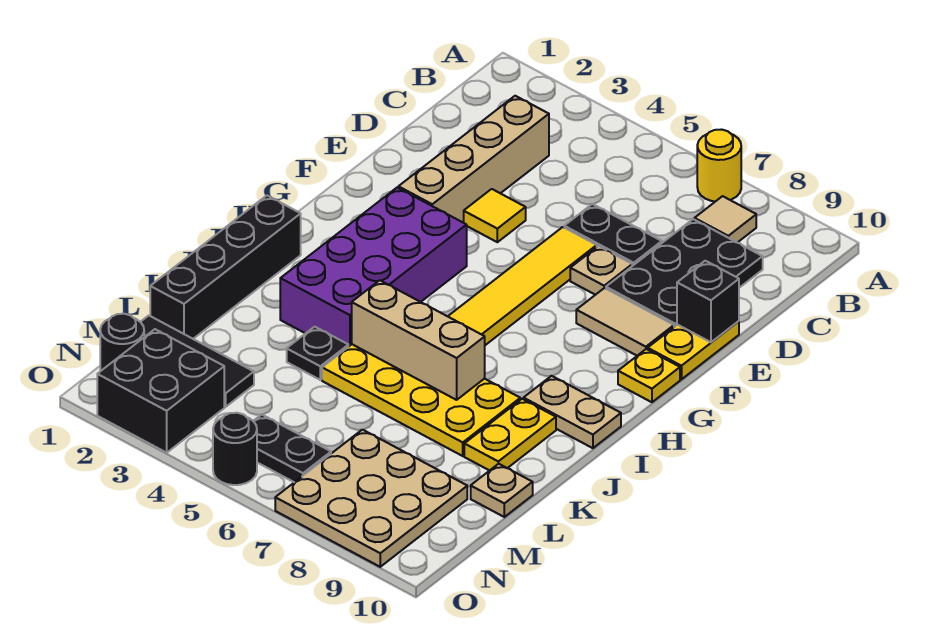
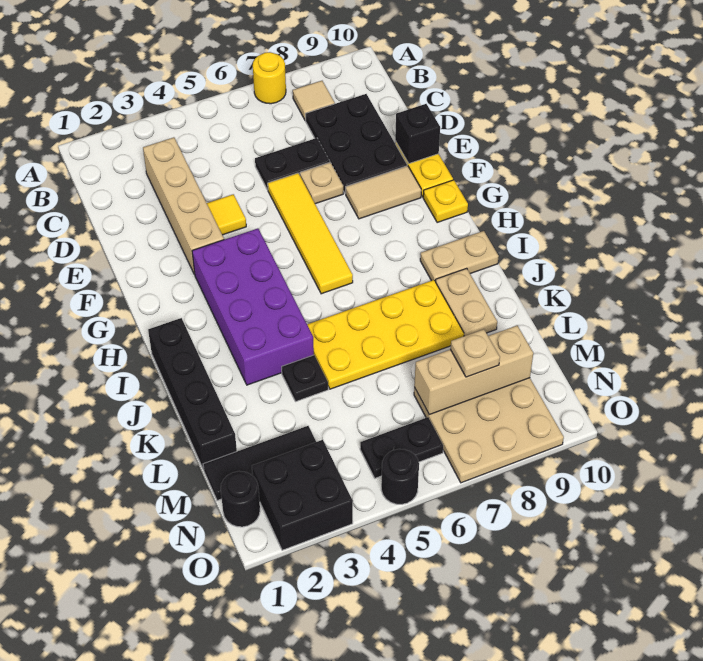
tan brick J5:J7 level 2 -> tan brick M7:M9 level 2
yellow plate J9:K9 level 1 -> tan plate J9:K9 level 1
tan plate L10 level 1 -> tan plate M8 level 3

